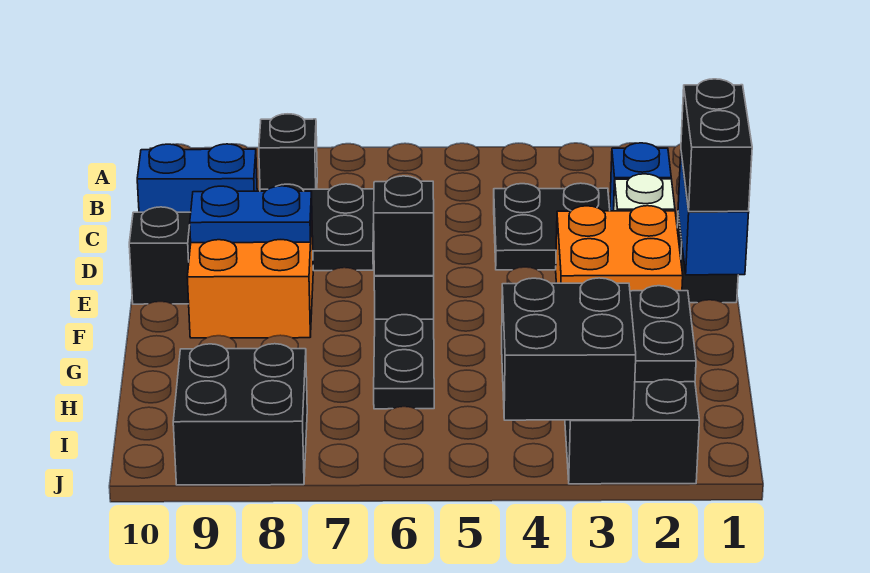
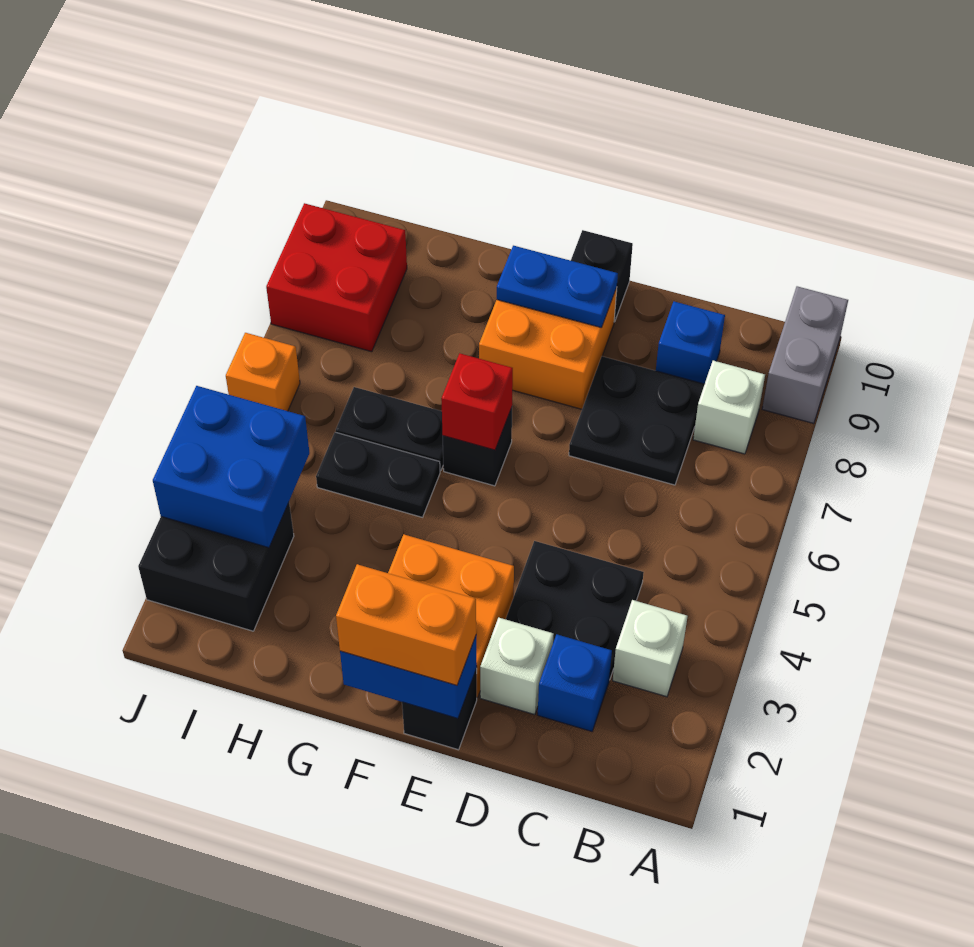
none -> grey brick A9:A10 level 1
none -> white brick B3 level 1
black brick B8 level 1 -> white brick B8 level 1
blue brick C9:C10 level 1 -> blue brick C9 level 1
black brick E1:F1 level 3 -> orange brick E1:F1 level 3
blue plate E8:E9 level 2 -> blue plate E9:F9 level 2
black brick F6 level 2 -> red brick F6 level 2
black plate H2:I2 level 2 -> black plate G5:H5 level 1
black brick I3:J4 level 2 -> blue brick I3:J4 level 2
black brick I8:J9 level 1 -> red brick I8:J9 level 1
none -> orange brick J6 level 1

